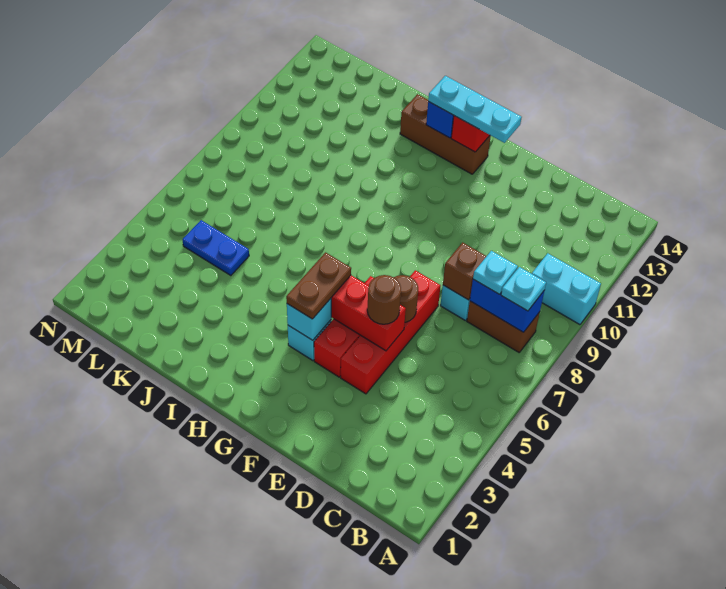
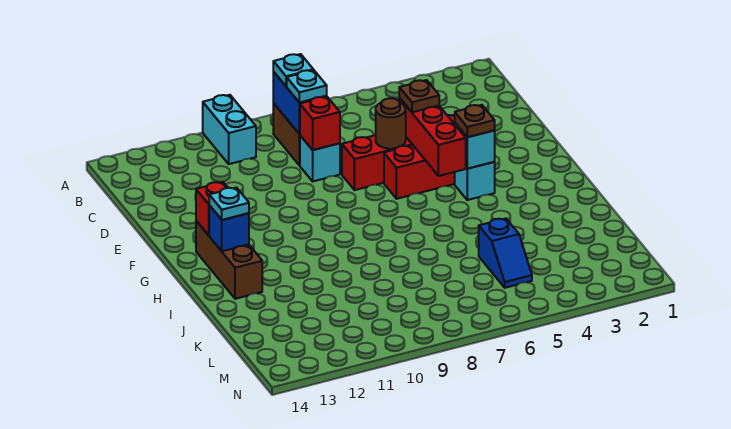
brown brick D8 level 2 -> red brick D8 level 2
brown round brick E5 level 3 -> brown plate E5 level 3
cyan plate F13:H13 level 3 -> cyan plate H13 level 3
brown plate G4:G5 level 3 -> brown plate G4 level 3
blue plate K5:L5 level 1 -> blue slope K5:L5 level 1 top K

